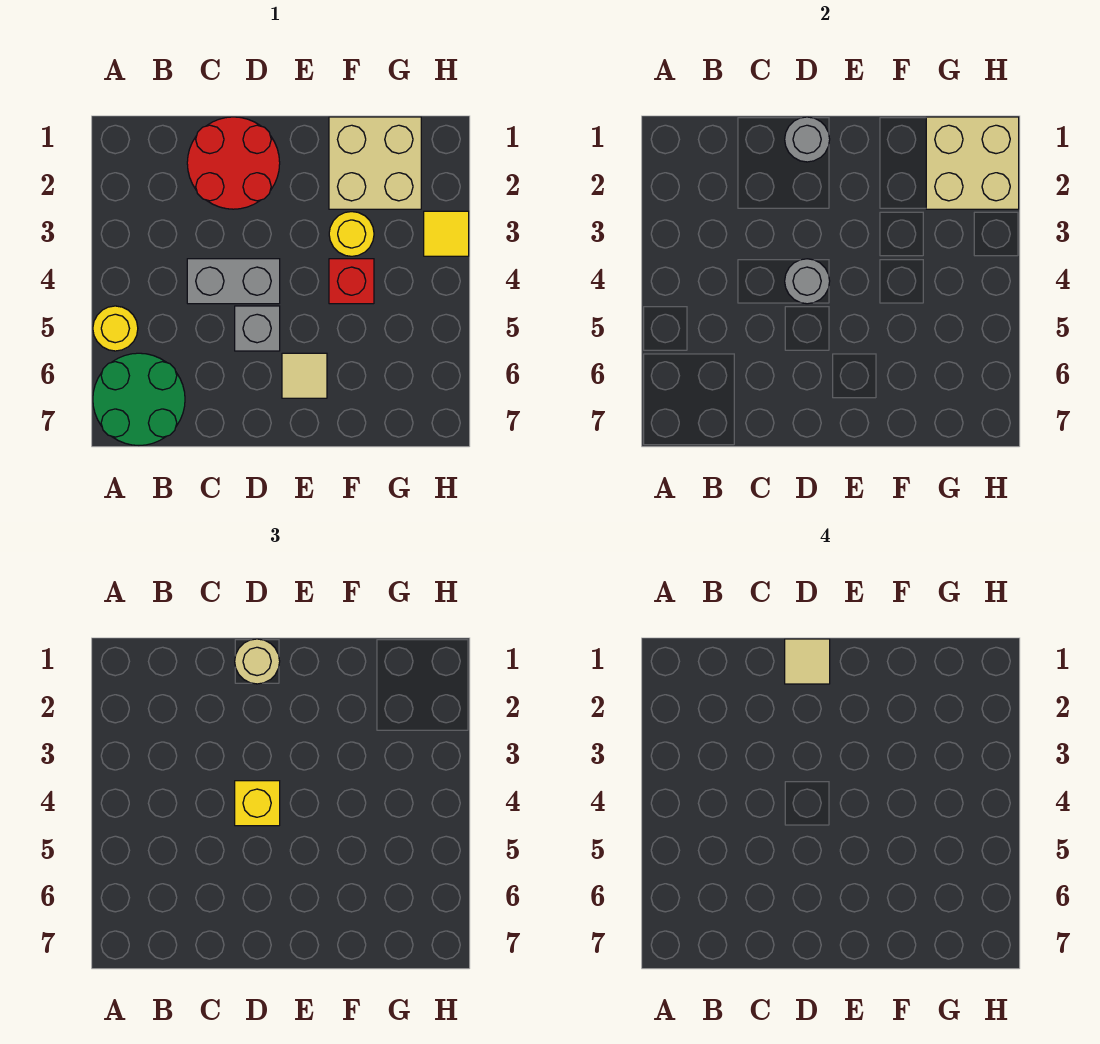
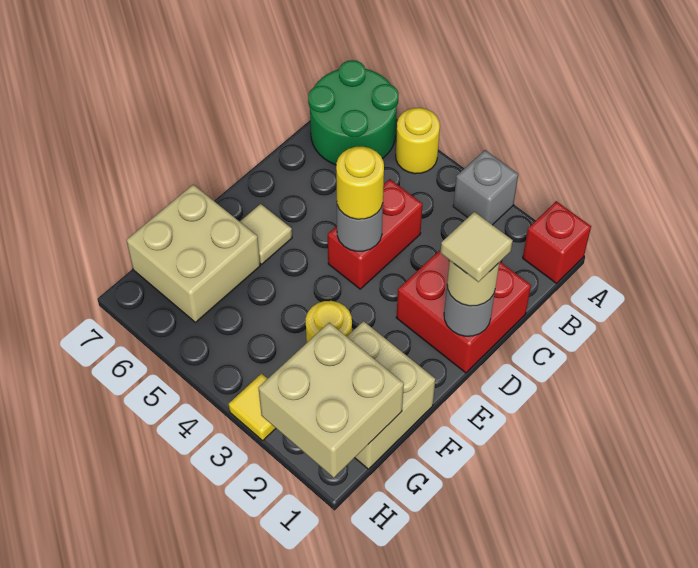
red round brick C1:D2 level 1 -> red brick C1:D2 level 1
grey brick C4:D4 level 1 -> red brick C4:D4 level 1
yellow brick D4 level 3 -> yellow round brick D4 level 3
grey brick D5 level 1 -> grey brick A3 level 1
red brick F4 level 1 -> red brick A1 level 1
none -> tan brick F6:G7 level 1

